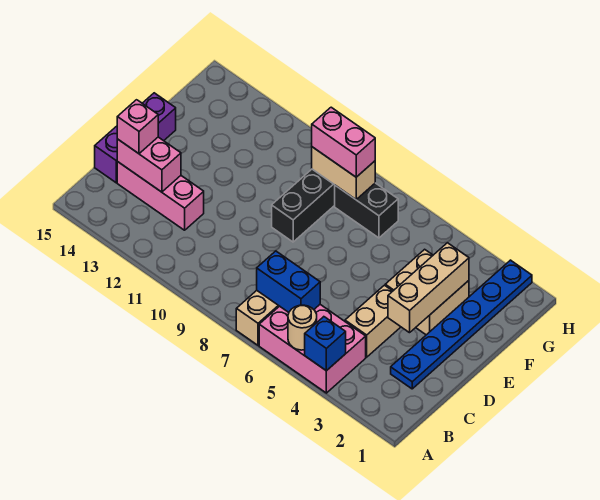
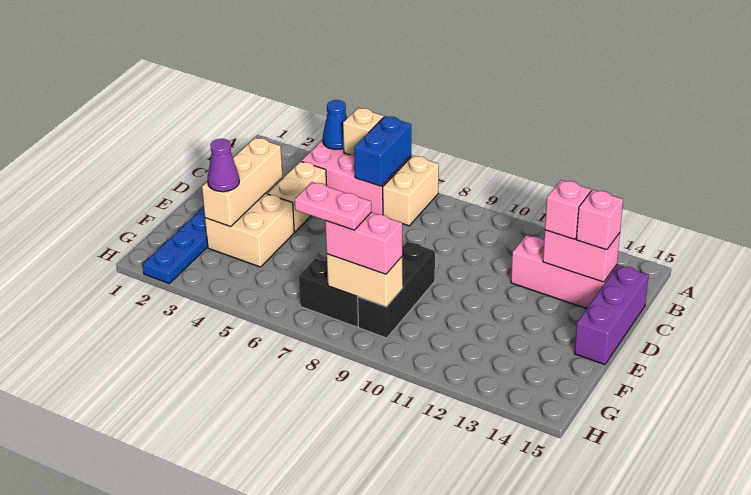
blue brick A4 level 2 -> blue cone A4 level 2
tan round brick A5 level 2 -> tan brick A5 level 2
blue brick B6:B7 level 2 -> blue brick A6:B6 level 2
none -> pink brick C13 level 3
none -> purple cone F3 level 3
none -> pink plate G7:G8 level 4

